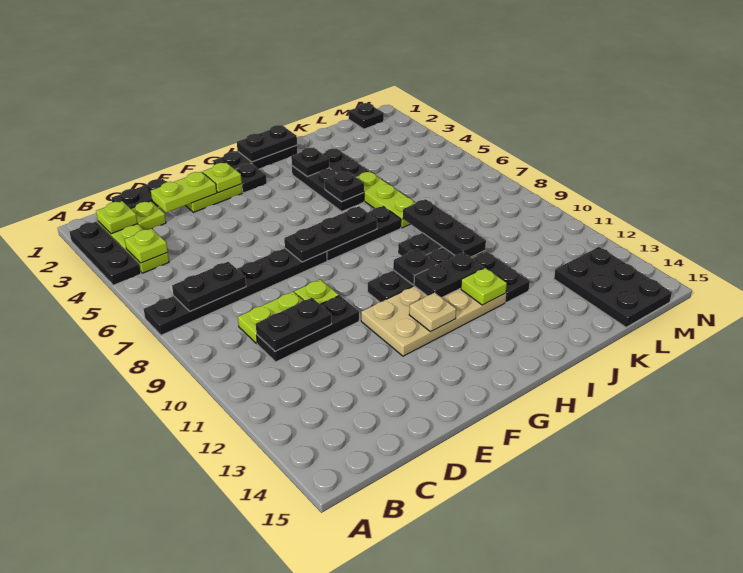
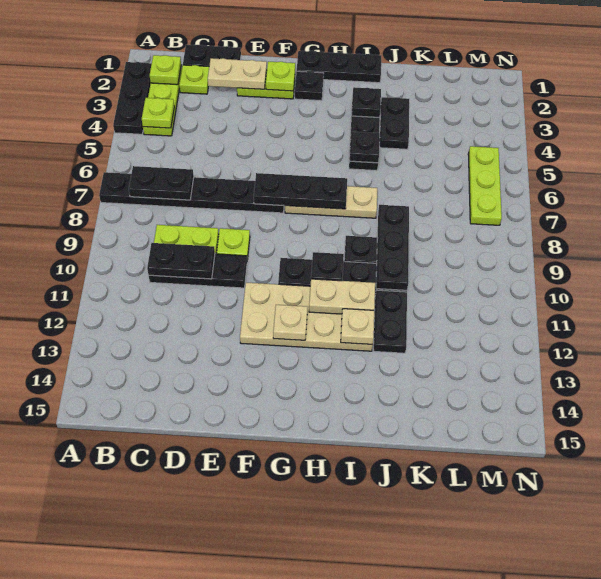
lime plate D2:E2 level 2 -> tan plate D2:E2 level 2
black plate G7:I7 level 1 -> tan plate G7:I7 level 1
black plate H1:I1 level 2 -> none
black plate H11:I11 level 2 -> tan plate H11:I11 level 2
lime plate I12 level 2 -> tan plate I12 level 2
lime plate J5:J7 level 1 -> lime plate M5:M7 level 1
black plate L13:M15 level 1 -> none
black plate M1 level 1 -> none

